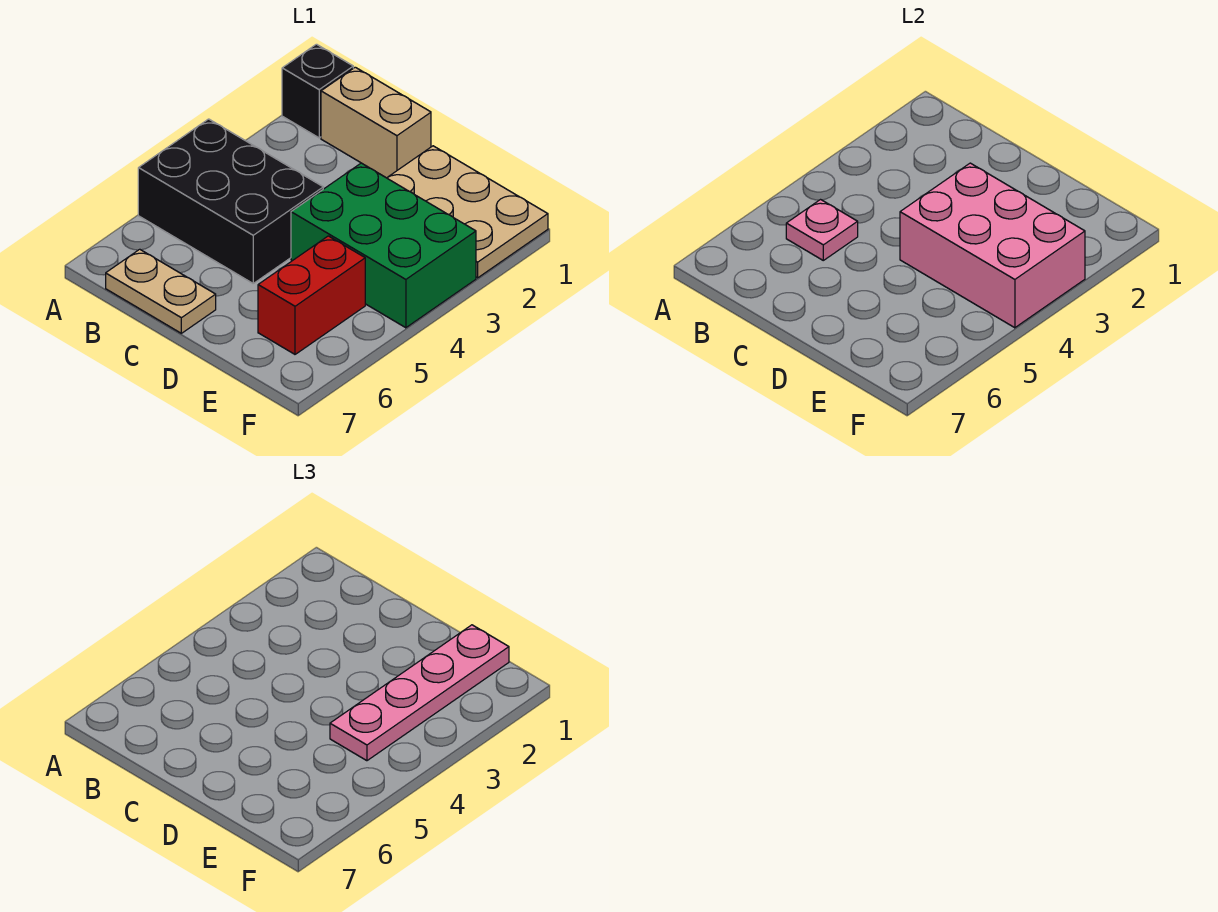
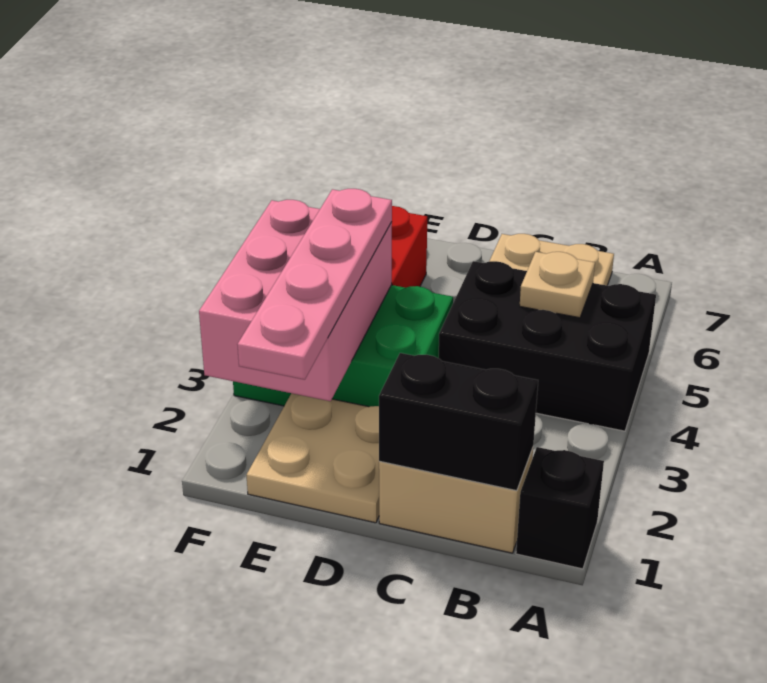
none -> black brick B1:C1 level 2
pink plate B5 level 2 -> tan plate B5 level 2
tan plate D1:F2 level 1 -> tan plate D1:E2 level 1
pink brick D3:F4 level 2 -> pink brick E2:F4 level 2

